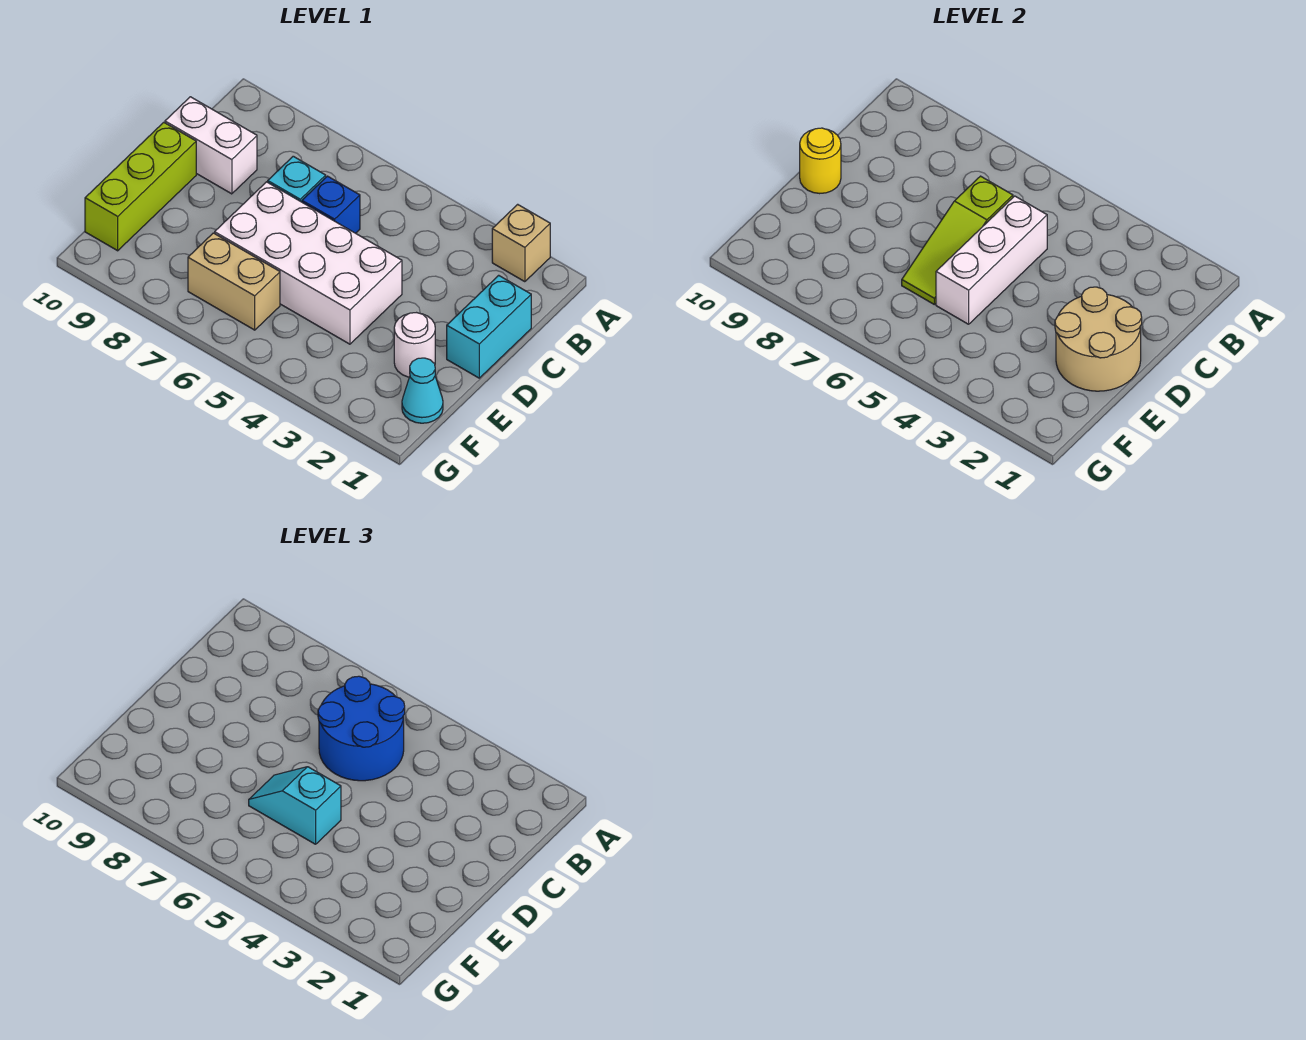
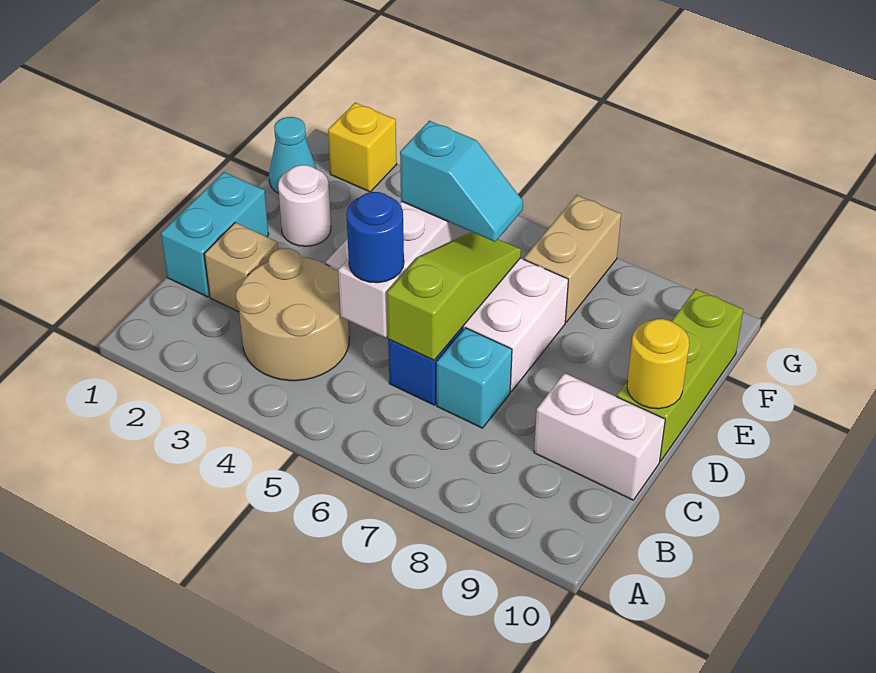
tan brick A2 level 1 -> tan brick C2 level 1
blue round brick B5:C6 level 3 -> blue round brick C5 level 3
tan round brick D1:E2 level 2 -> tan round brick B3:C4 level 1
tan brick F6:F7 level 1 -> tan brick F7:G7 level 1
none -> yellow brick G2 level 1

